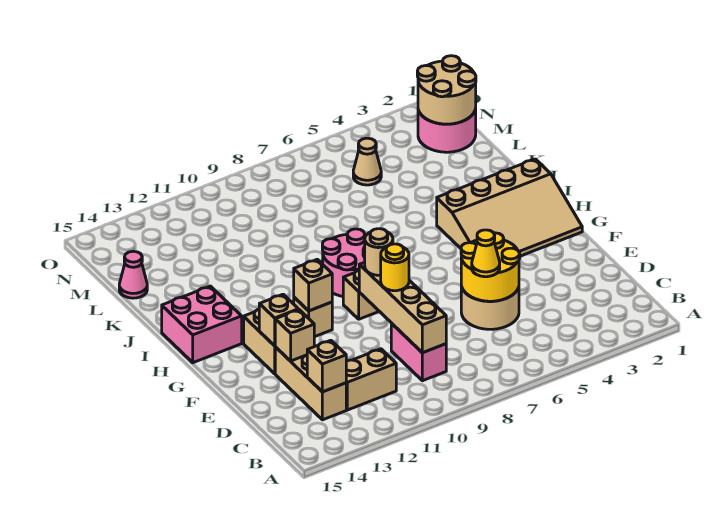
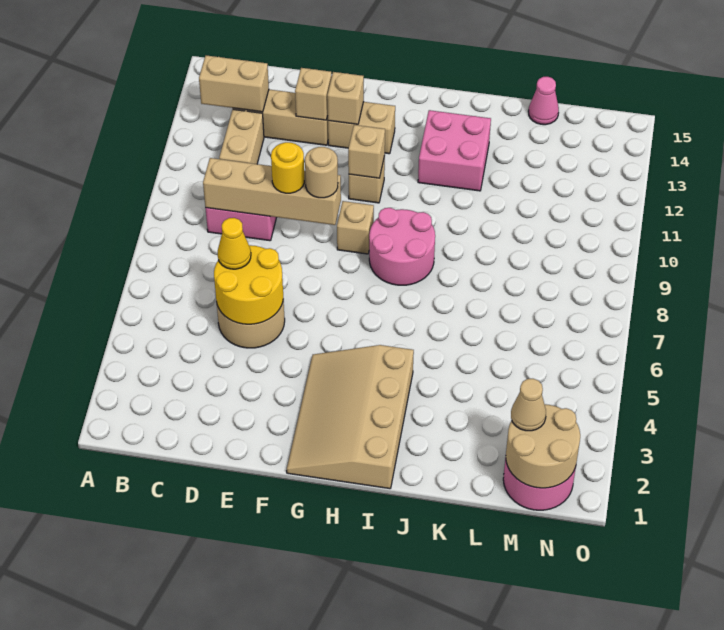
tan brick C13 level 2 -> tan brick B13:C13 level 2
pink brick H14:I15 level 1 -> pink brick I12:J13 level 1
tan cone M5 level 1 -> tan cone M2 level 3

